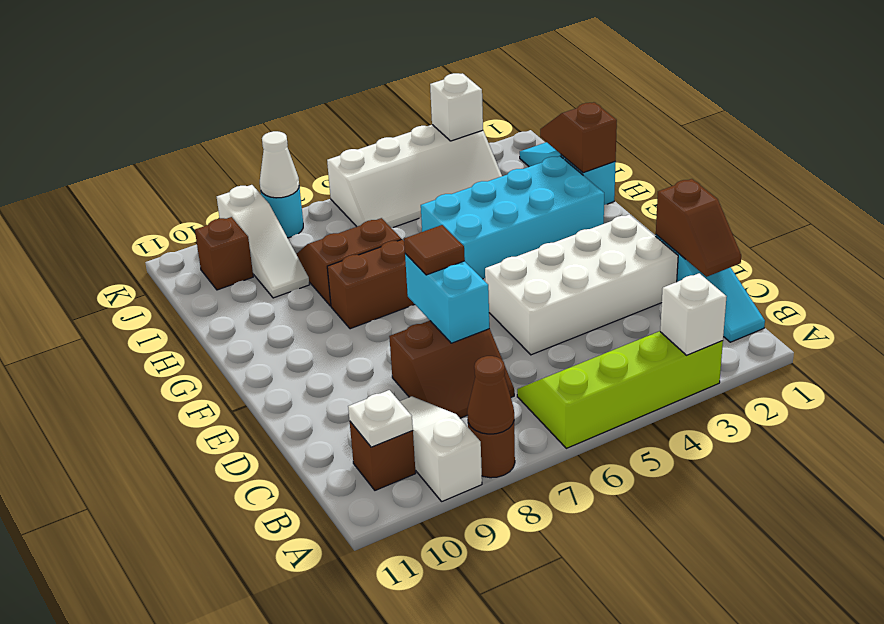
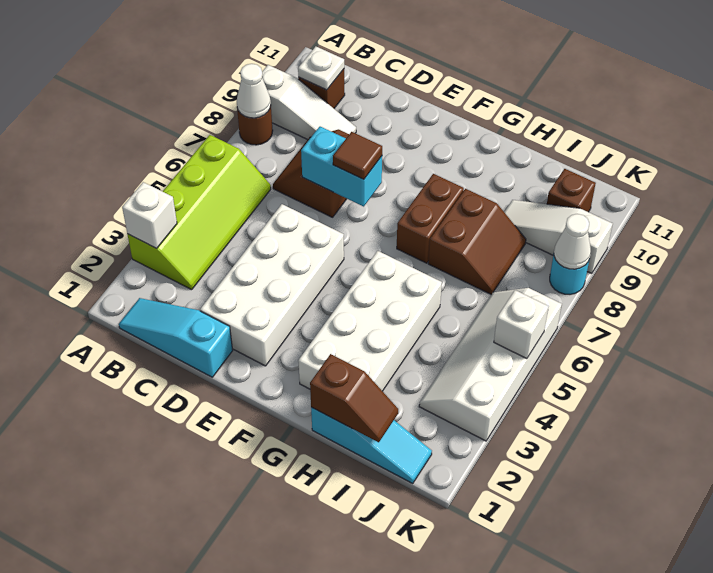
brown cone A8 level 2 -> white cone A8 level 2
brown slope C1:D1 level 2 top D -> none
cyan brick G2:H5 level 1 -> white brick G2:H5 level 1
white brick K3 level 2 -> white brick K5 level 2

